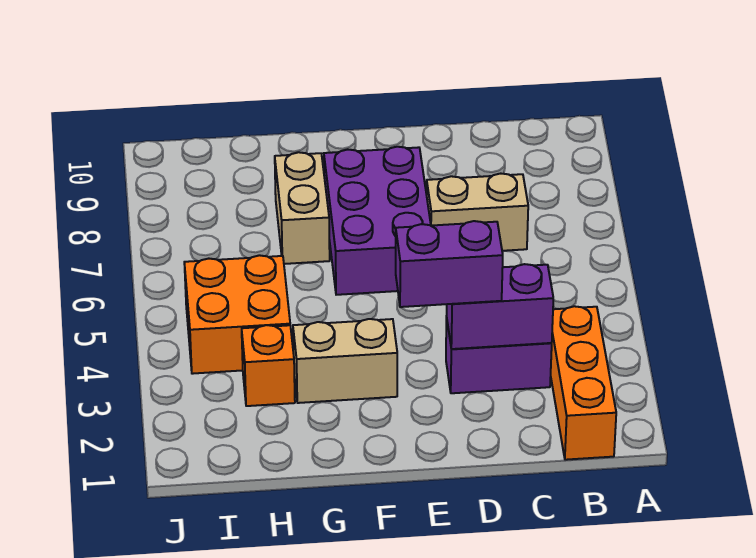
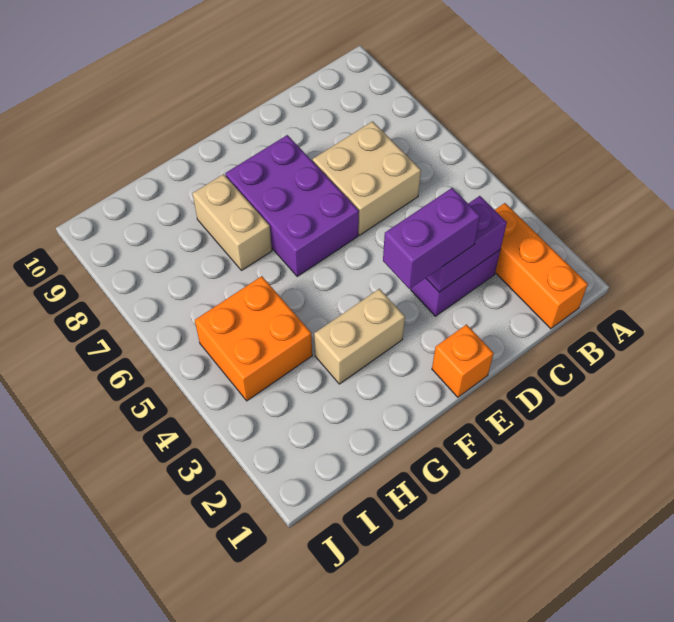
tan brick C7:D7 level 1 -> tan brick C6:D7 level 1
orange brick H3 level 1 -> orange brick E1 level 1

